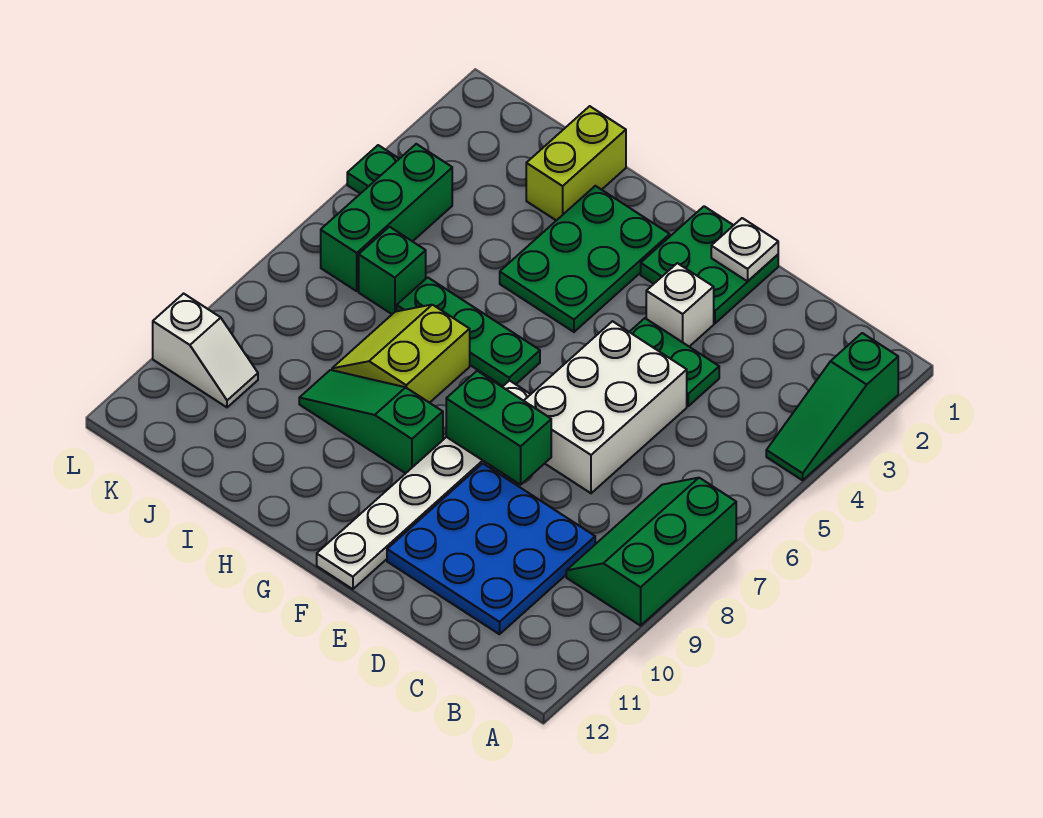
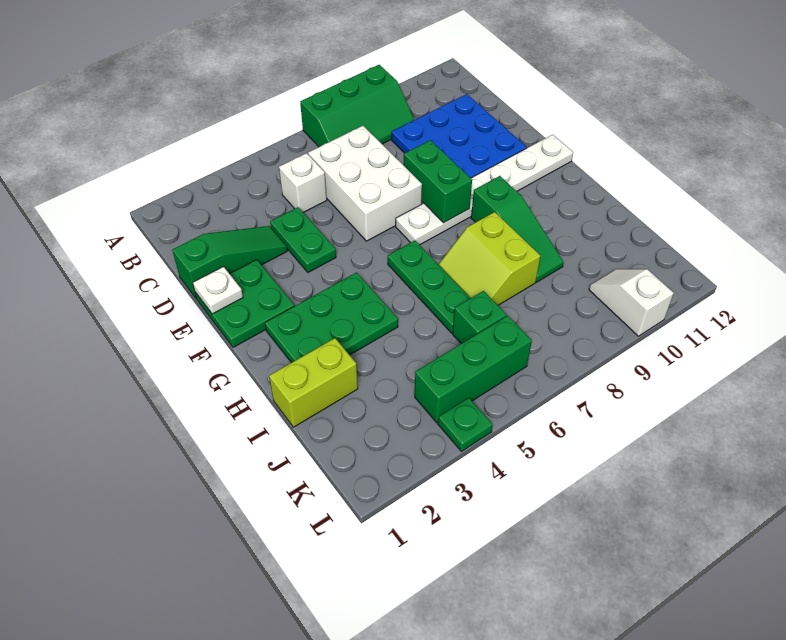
green slope A2:A4 level 1 top 2 -> green slope D1:D3 level 1 top 1
white brick D5:E7 level 1 -> white brick C6:E7 level 1
white brick E3 level 1 -> white brick C5 level 1
lime slope H7:I8 level 1 top H -> lime slope H7:I8 level 1 top 8

